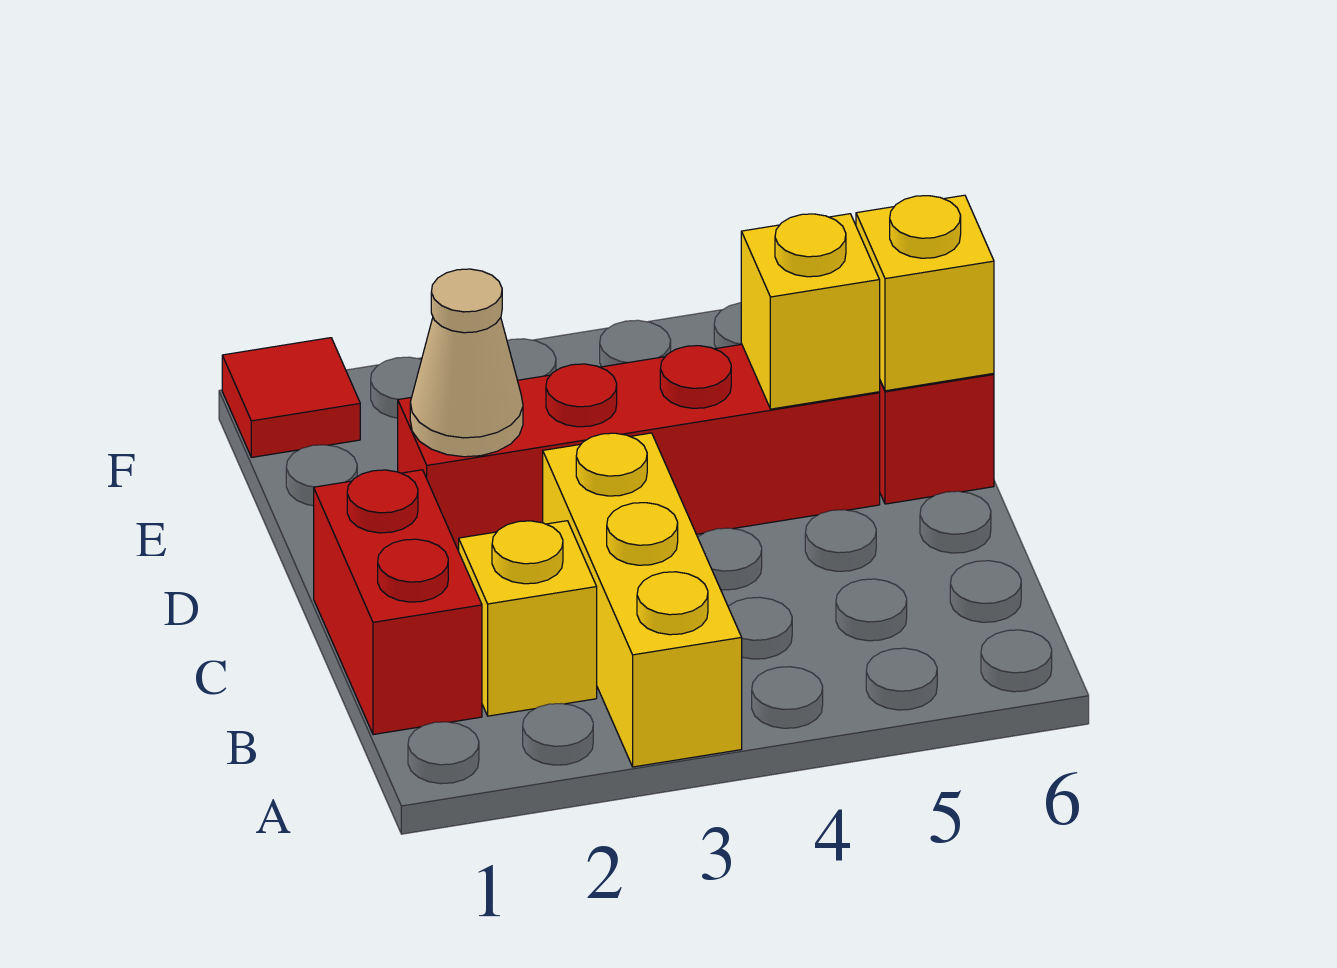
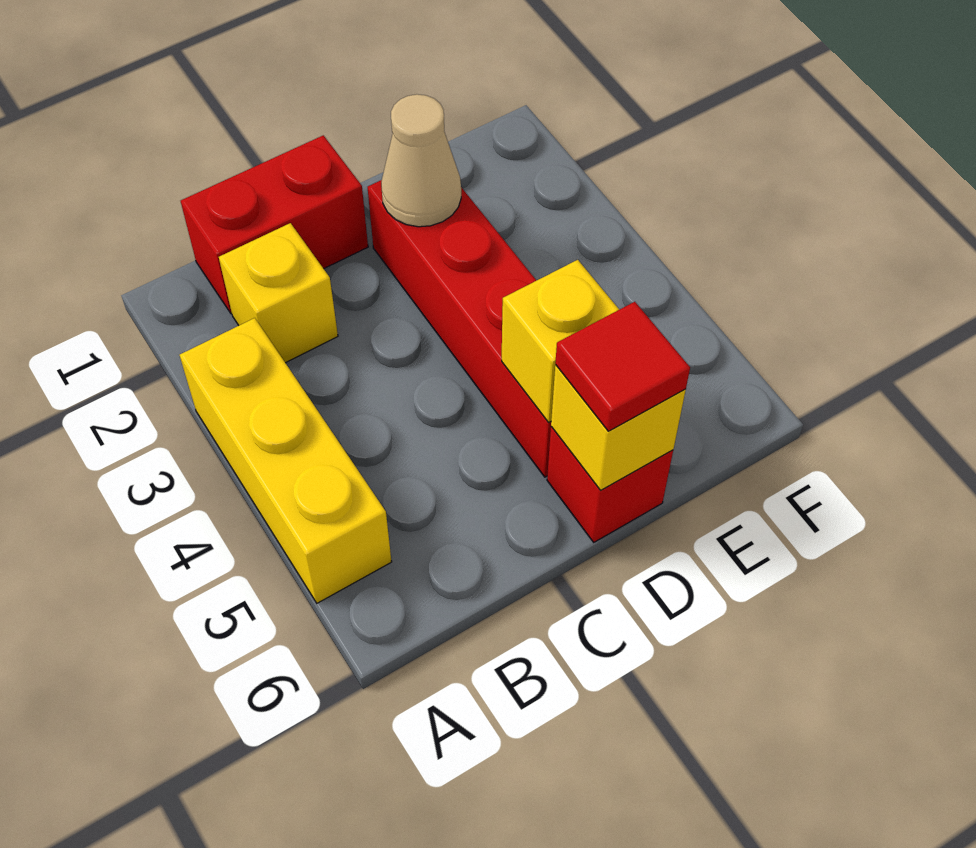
yellow brick A3:C3 level 1 -> yellow brick A3:A5 level 1
red tile F1 level 1 -> red tile D6 level 3

